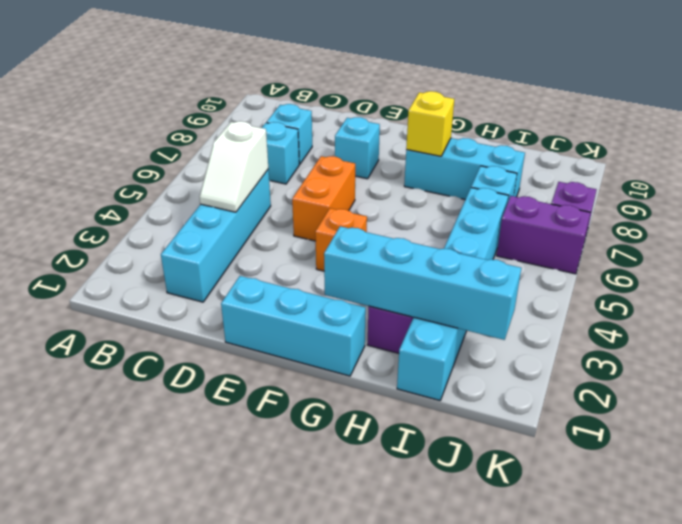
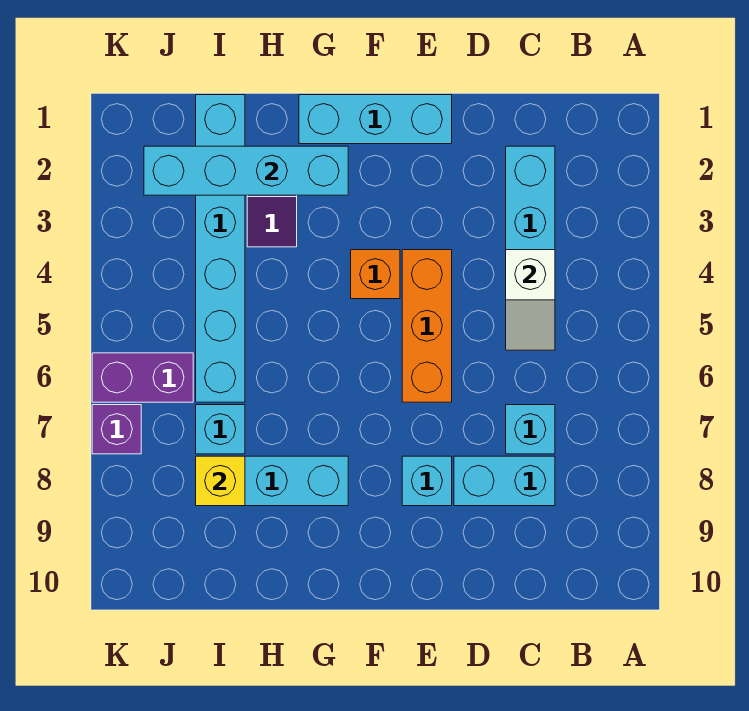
white slope C4:C5 level 2 top 5 -> white slope C4:C5 level 2 top 4
cyan brick C8 level 1 -> cyan brick C8:D8 level 1
orange brick E5:E6 level 1 -> orange brick E4:E6 level 1
yellow brick G8 level 2 -> yellow brick I8 level 2

